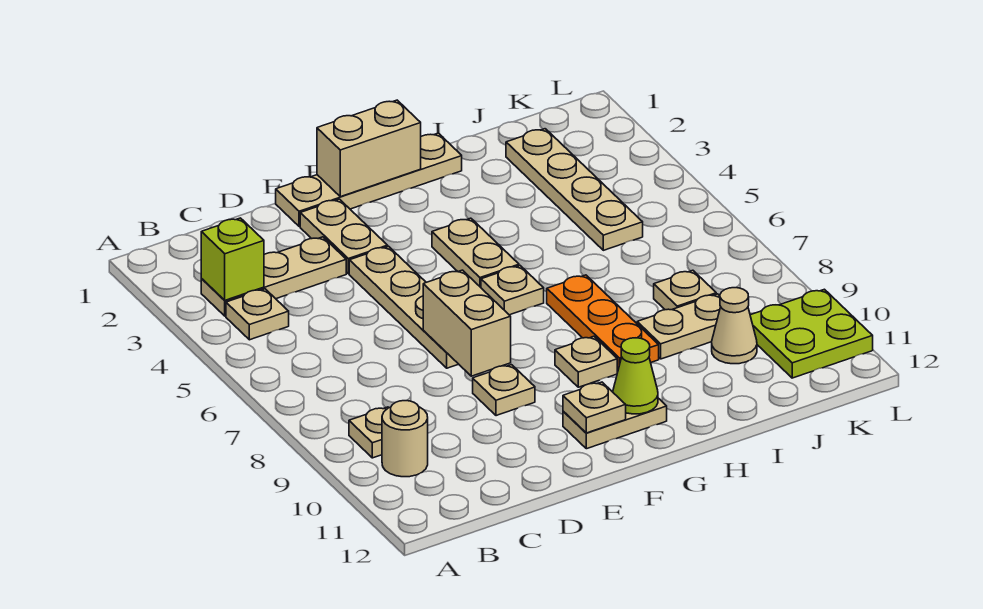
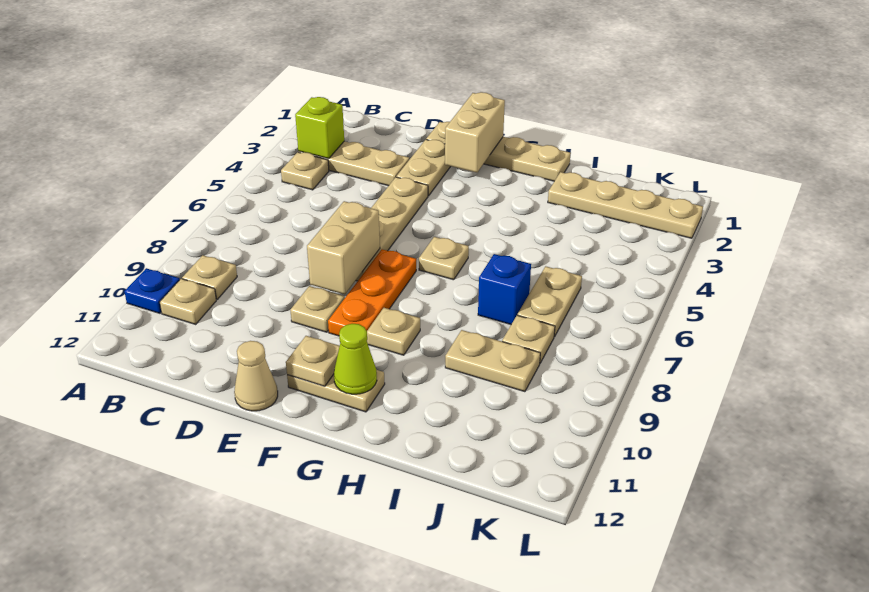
none -> blue plate A10 level 1
tan round brick B10 level 1 -> tan plate B10 level 1
tan brick F1:G1 level 2 -> tan brick F1:F2 level 2
tan plate G4:G5 level 1 -> tan plate J6:J7 level 1
orange plate H7:H9 level 1 -> orange plate F7:F9 level 1
none -> blue brick I7 level 1
tan plate J2:J5 level 1 -> tan plate I2:L2 level 1
tan cone J10 level 1 -> tan cone E12 level 1
lime plate K10:L11 level 1 -> none

